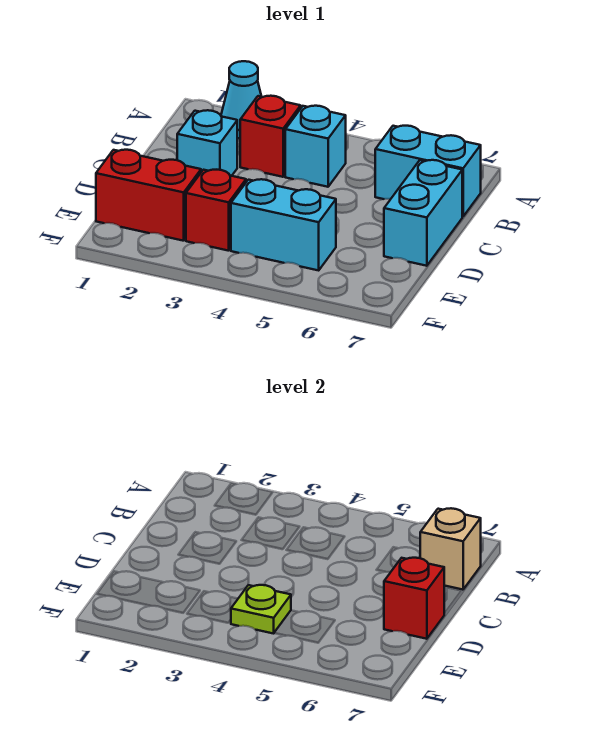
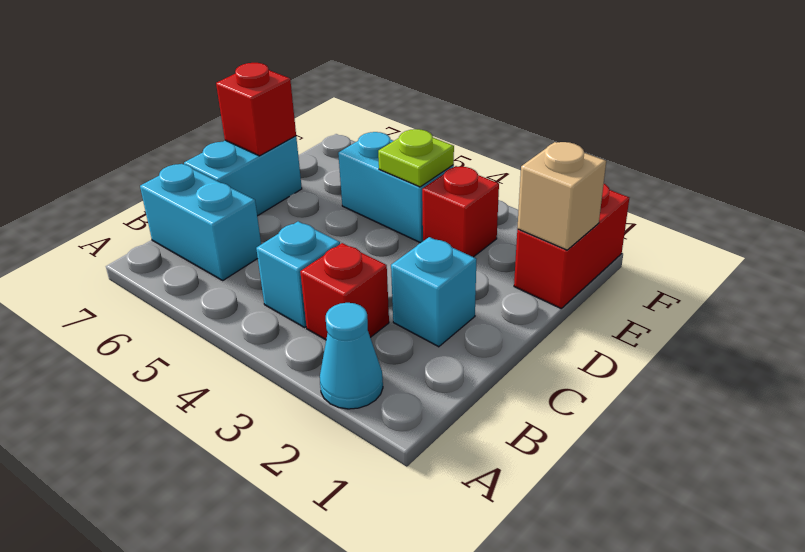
tan brick B7 level 2 -> tan brick E1 level 2
red brick E1:E2 level 1 -> red brick E1:F1 level 1

